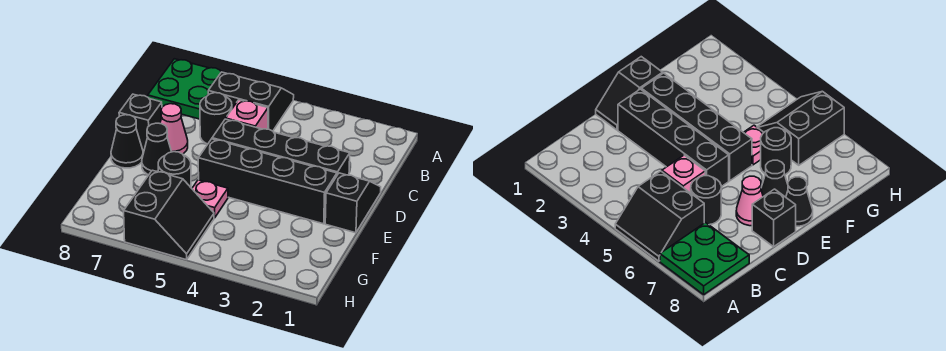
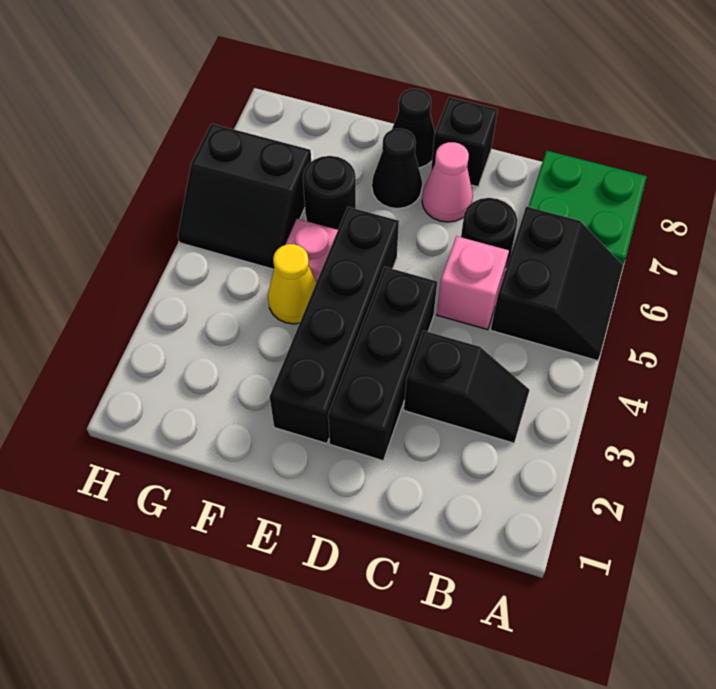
black slope D1:E1 level 1 top E -> black slope B3:C3 level 1 top C
black brick D2:D5 level 1 -> black brick D2:D4 level 1
none -> yellow cone F4 level 1

